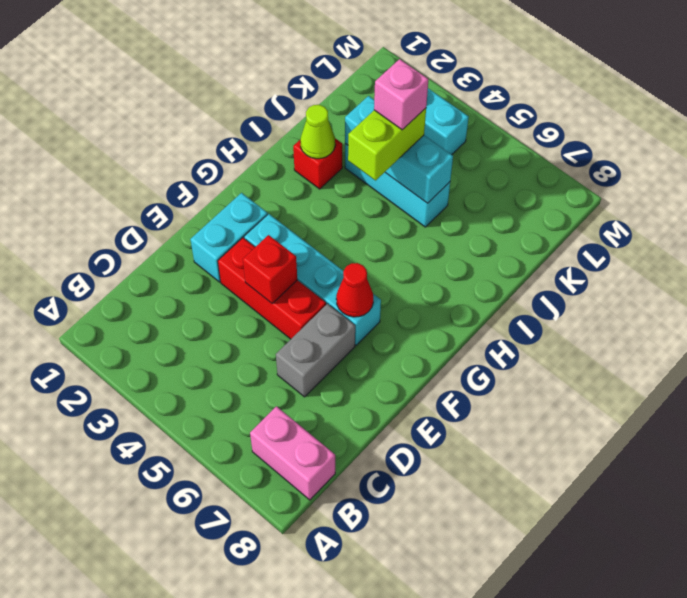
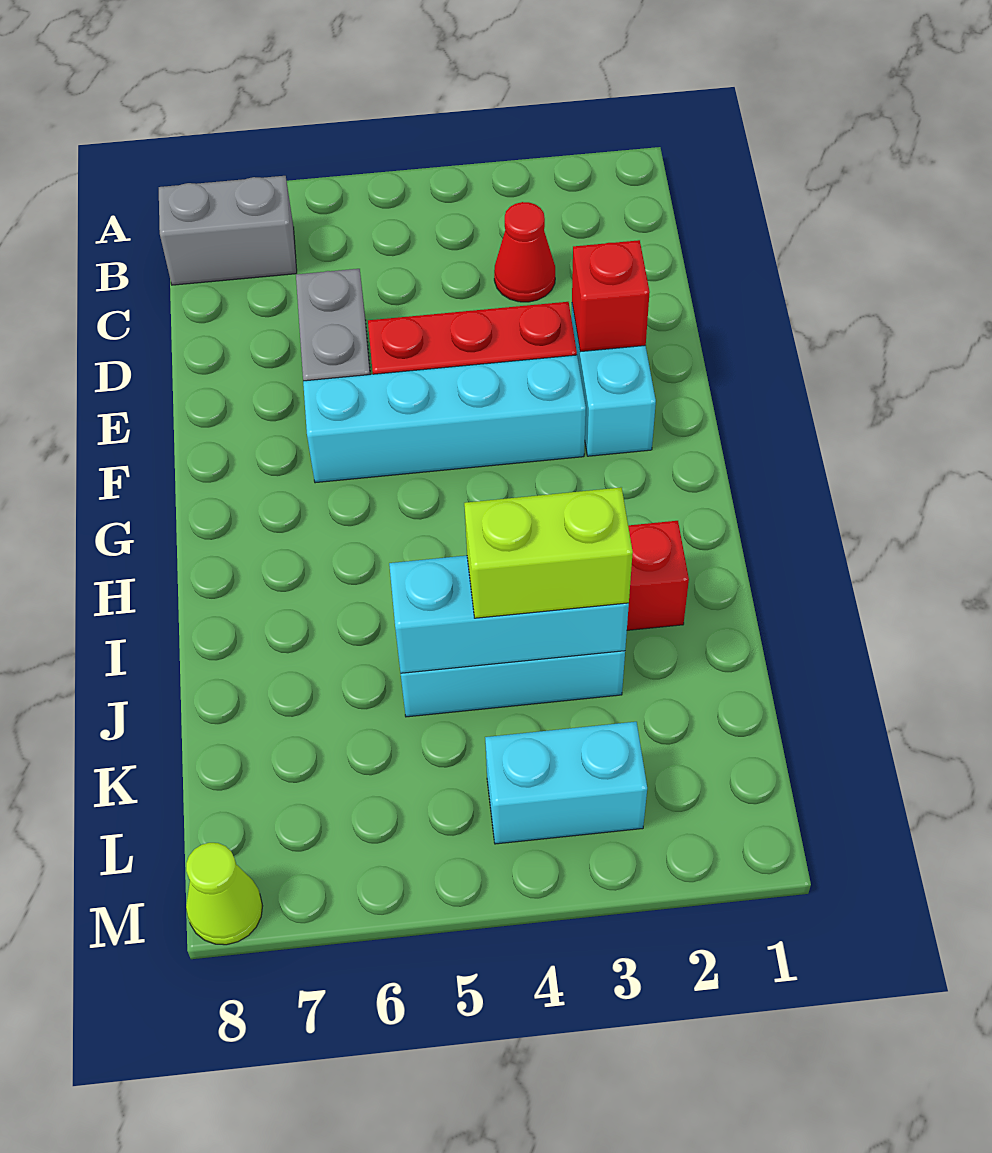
pink brick B7:B8 level 1 -> grey brick B7:B8 level 1
red brick E4 level 2 -> red brick E2 level 2
red cone F6 level 2 -> red cone C3 level 1
lime cone I2 level 2 -> lime cone M8 level 1
lime brick I4:J4 level 3 -> lime brick J3:J4 level 3
pink brick J4 level 4 -> none

